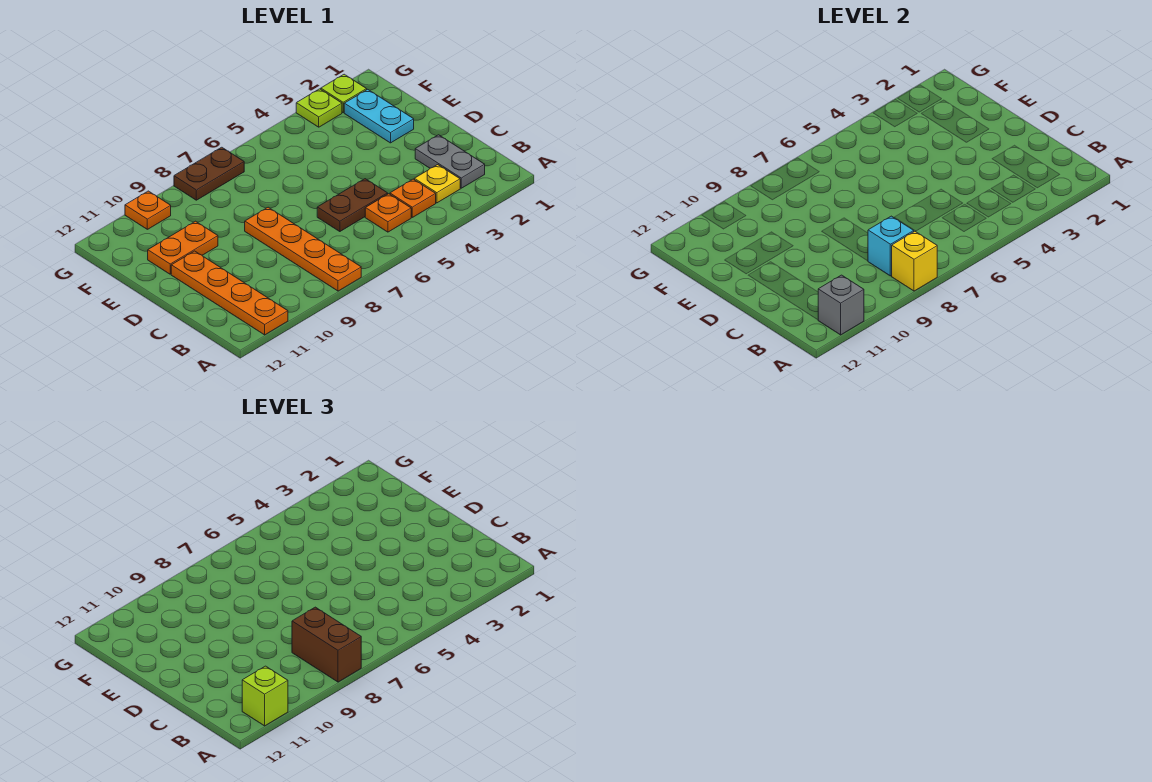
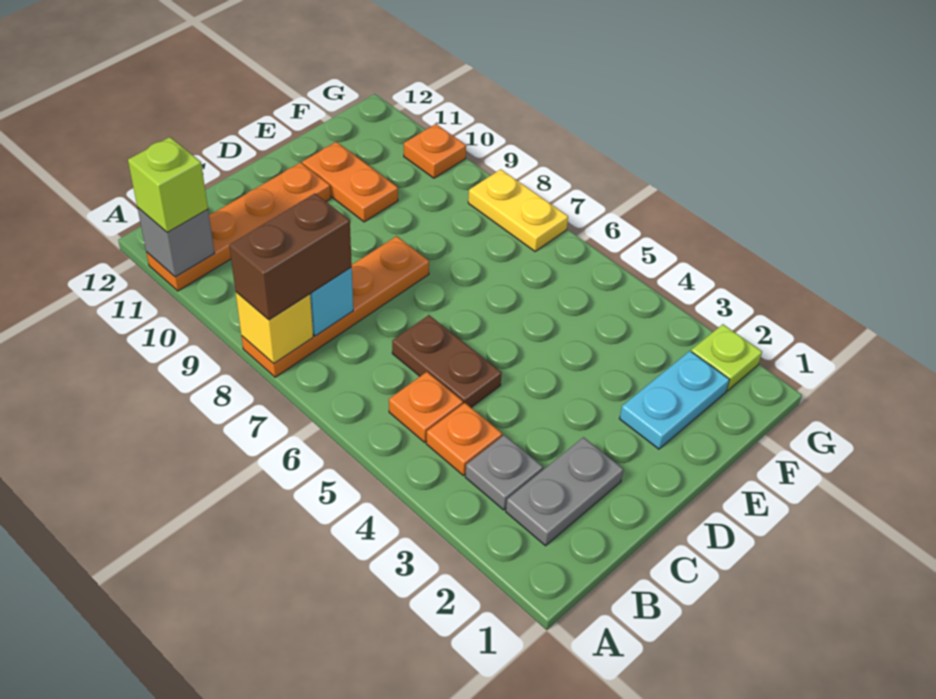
yellow plate B3 level 1 -> grey plate B3 level 1
lime plate G3 level 1 -> none
brown plate G7:G8 level 1 -> yellow plate G7:G8 level 1

